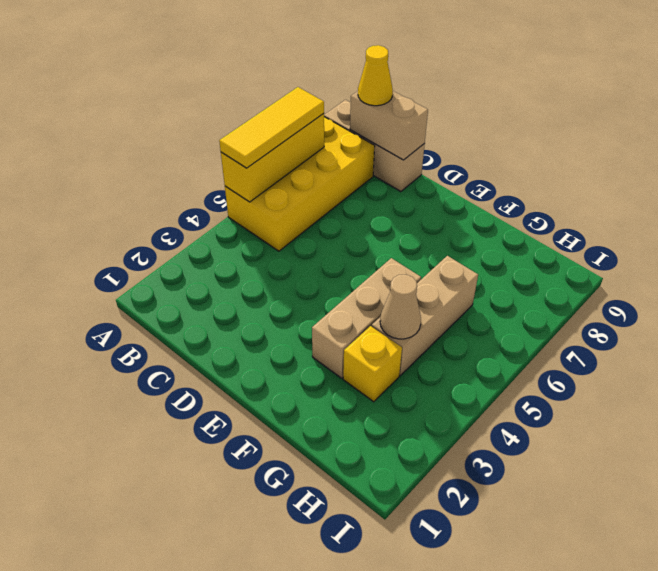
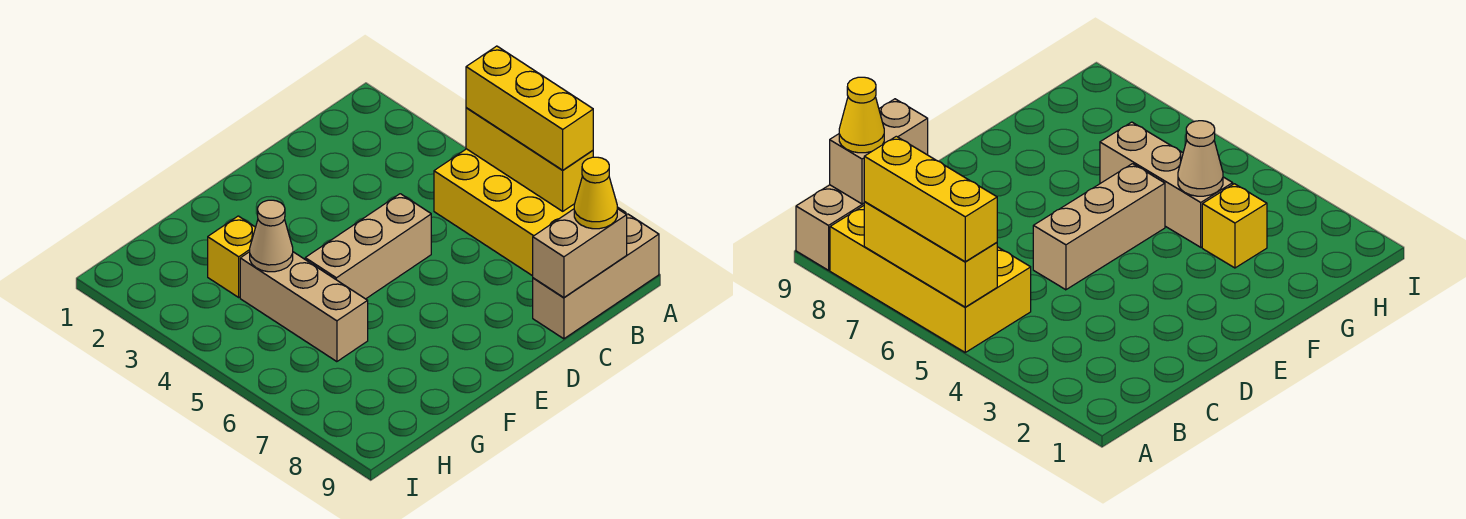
yellow tile A5:A7 level 3 -> yellow brick A5:A7 level 3
tan brick F3:F5 level 1 -> tan brick D5:F5 level 1

